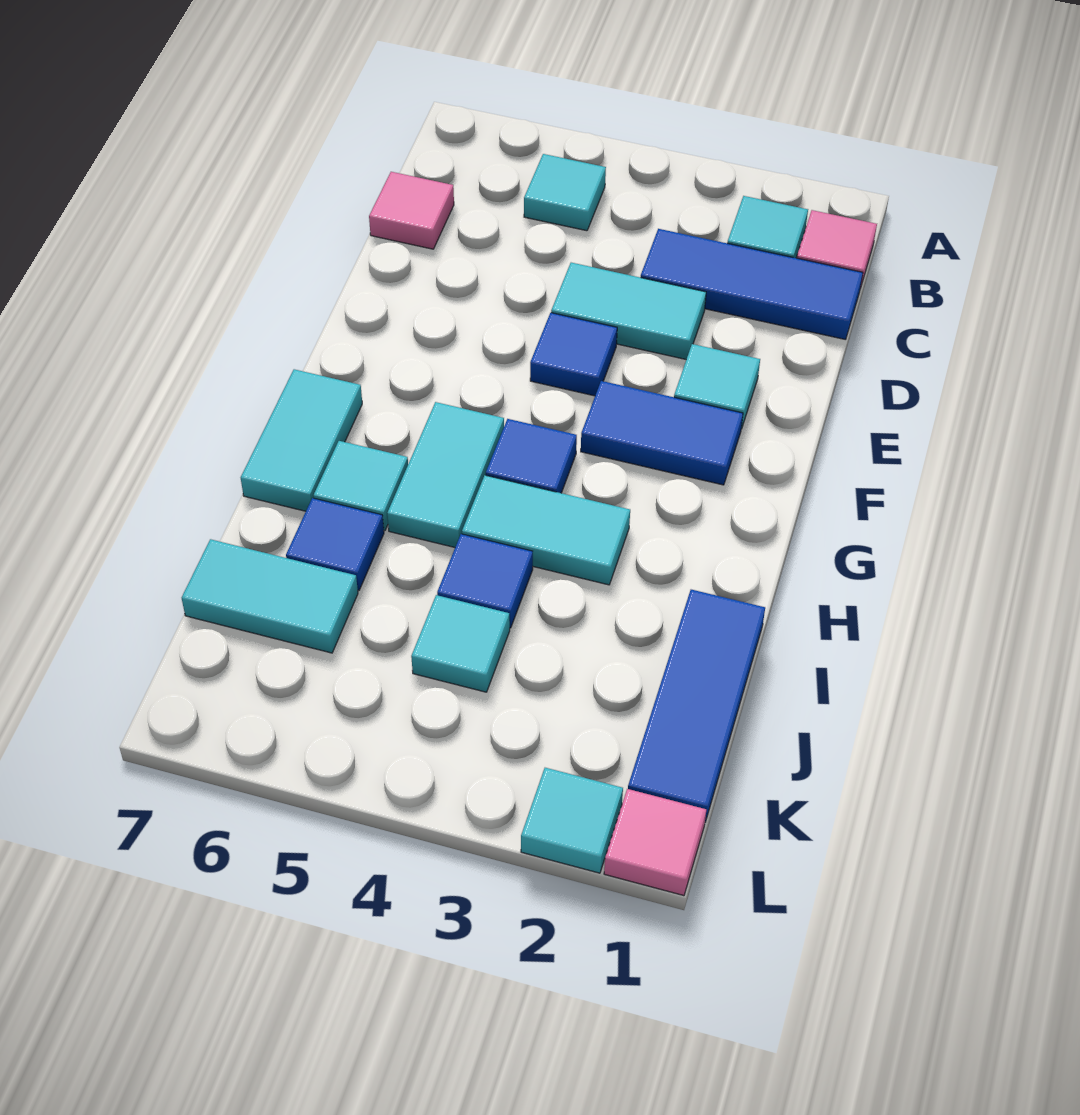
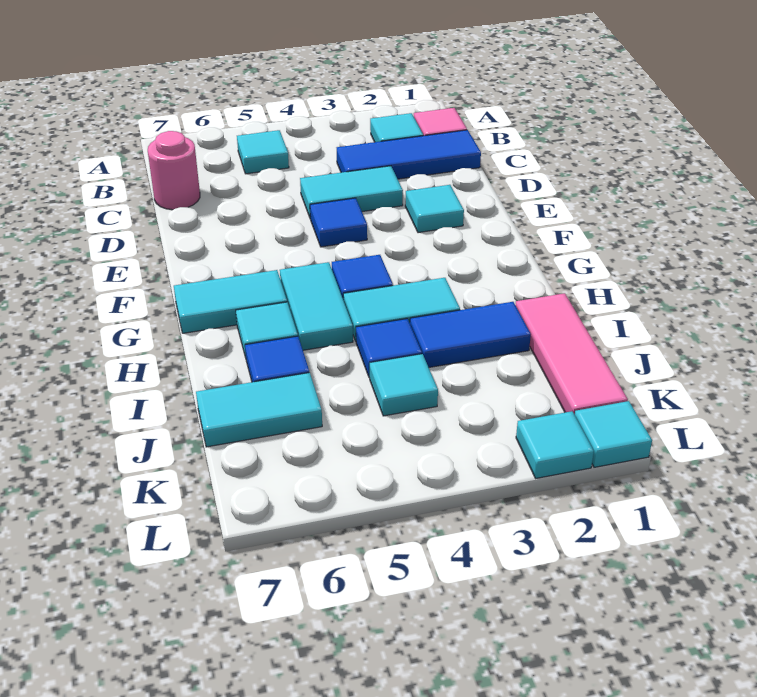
pink tile C7 level 1 -> pink round brick C7 level 1
blue tile F2:F3 level 1 -> blue tile I2:I3 level 1
cyan tile G7:H7 level 1 -> cyan tile G6:G7 level 1
blue tile I1:K1 level 1 -> pink tile I1:K1 level 1
pink tile L1 level 1 -> cyan tile L1 level 1

